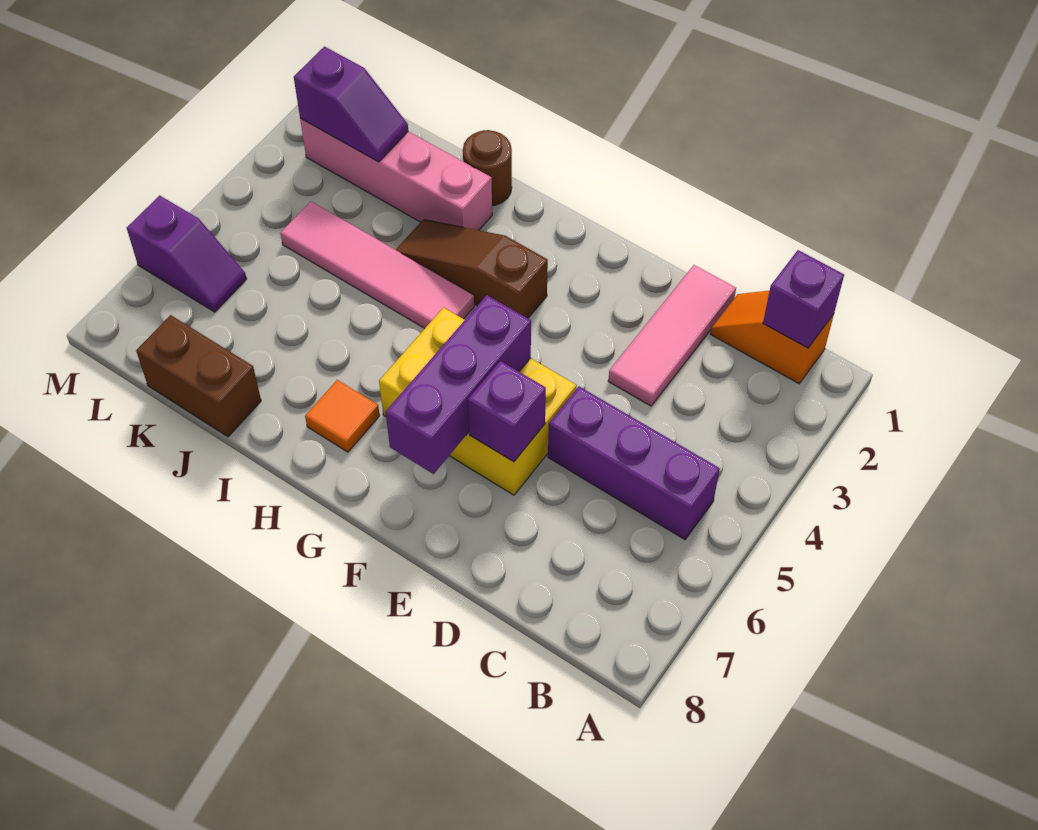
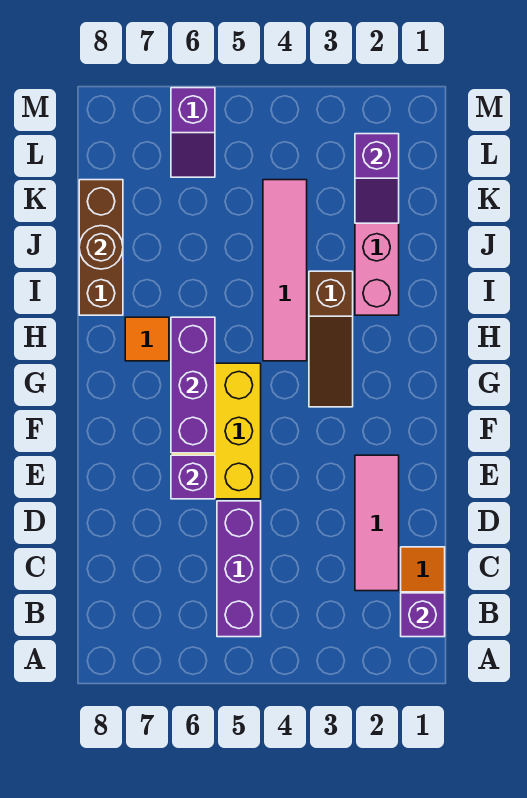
pink tile D1:D3 level 1 -> pink tile C2:E2 level 1
purple brick F5:F7 level 2 -> purple brick F6:H6 level 2
brown slope G3:I3 level 1 top G -> brown slope G3:I3 level 1 top I
brown round brick I1 level 1 -> brown round brick J8 level 2
brown brick J8:K8 level 1 -> brown brick I8:K8 level 1

